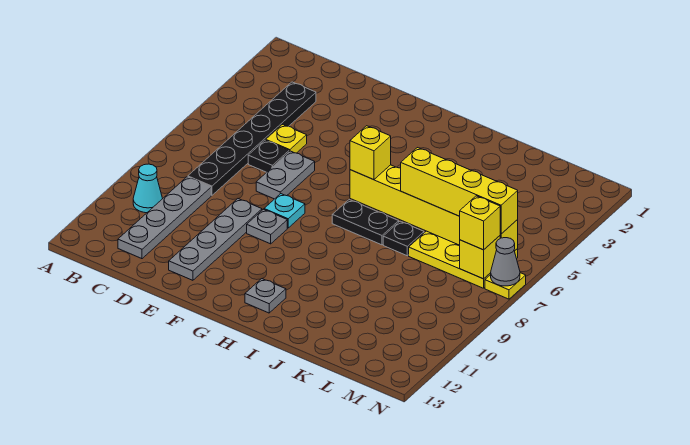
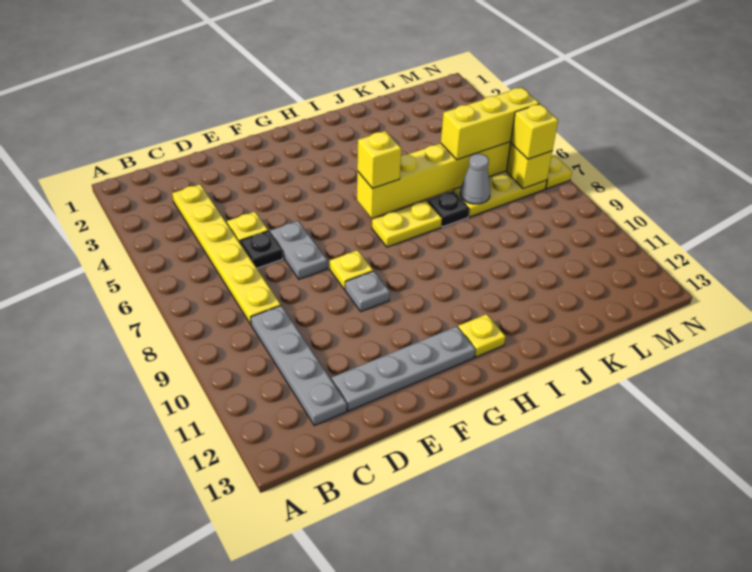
cyan cone B10 level 1 -> none
black plate C3:C8 level 1 -> yellow plate C3:C8 level 1
grey plate E9:E12 level 1 -> grey plate D12:G12 level 1
cyan plate F8 level 1 -> yellow plate F8 level 1
black plate H7:I7 level 1 -> yellow plate H7:I7 level 1
grey plate H12 level 1 -> yellow plate H12 level 1
yellow brick J6:M6 level 3 -> yellow brick K6:M6 level 3
grey cone N7 level 2 -> grey cone K7 level 2

